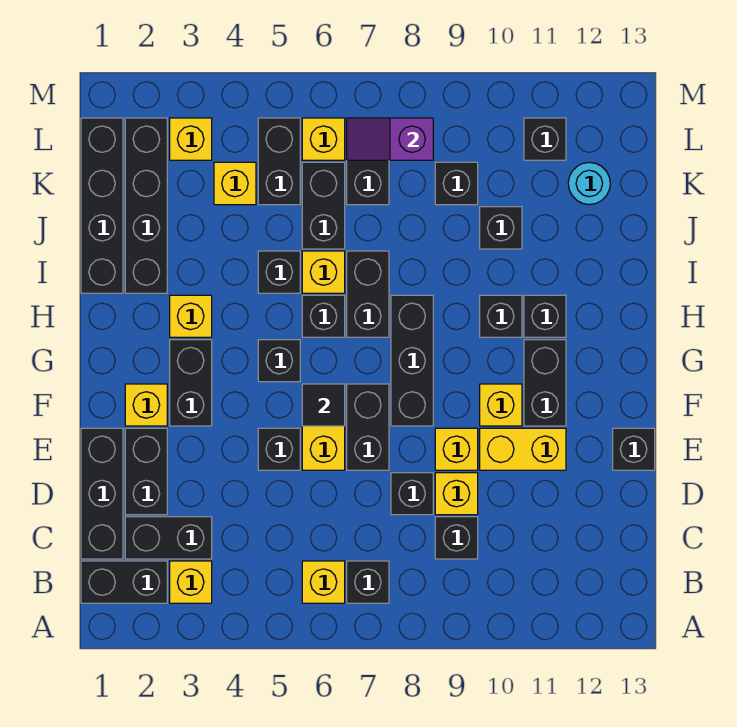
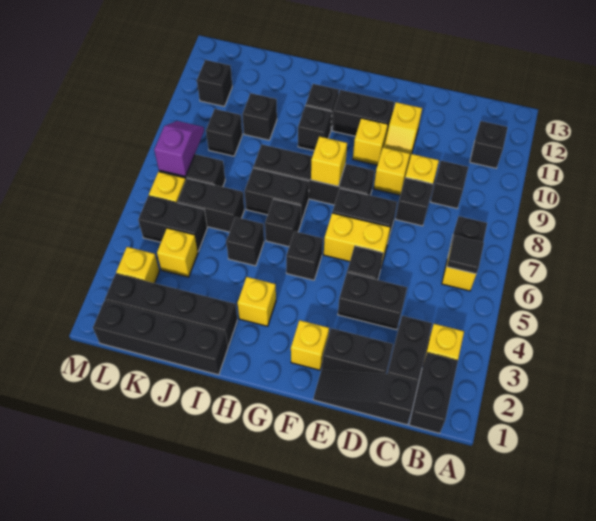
black brick C1:E1 level 1 -> black slope C1:E1 level 1 top C
yellow brick E10:E11 level 1 -> yellow slope E10:E11 level 1 top 11
black brick E13 level 1 -> black brick B11 level 1
black brick F3:G3 level 1 -> black brick D4:E4 level 1
black tile F6 level 2 -> black tile B6 level 2
black brick F8:H8 level 1 -> black brick F8:I8 level 1
yellow brick I6 level 1 -> yellow brick G8 level 2
cyan round brick K12 level 1 -> none
purple slope L7:L8 level 2 top 8 -> purple slope L7:L8 level 2 top 7

